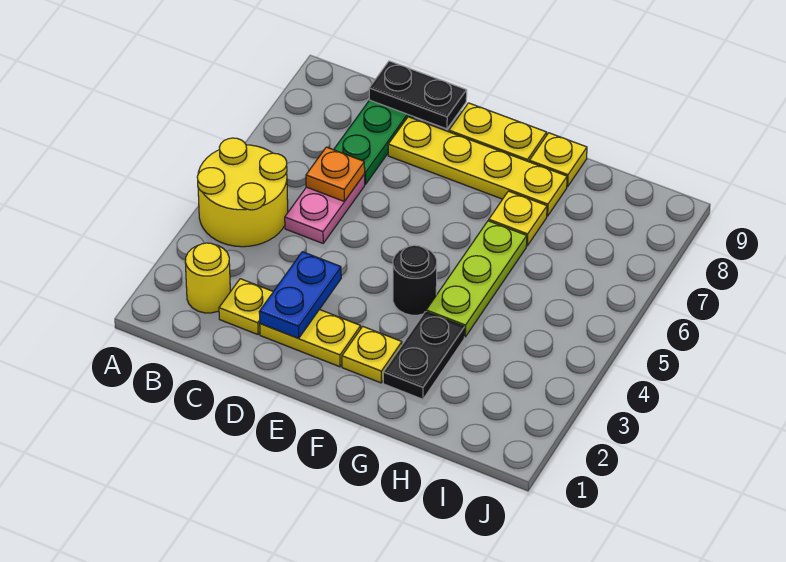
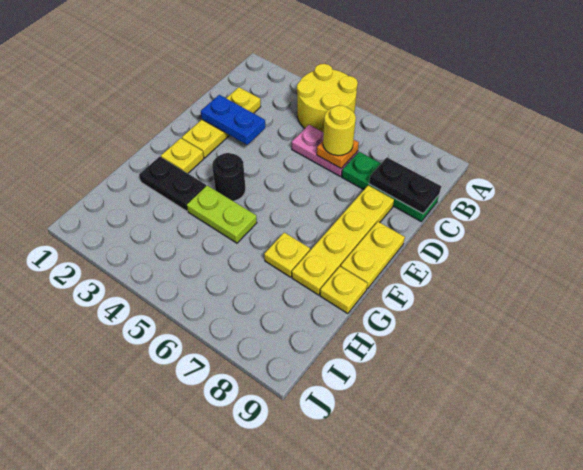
yellow round brick B2 level 1 -> yellow round brick C6 level 3
black plate C9:D9 level 2 -> black plate C8:C9 level 2
lime plate G4:G6 level 1 -> lime plate G4:G5 level 1

